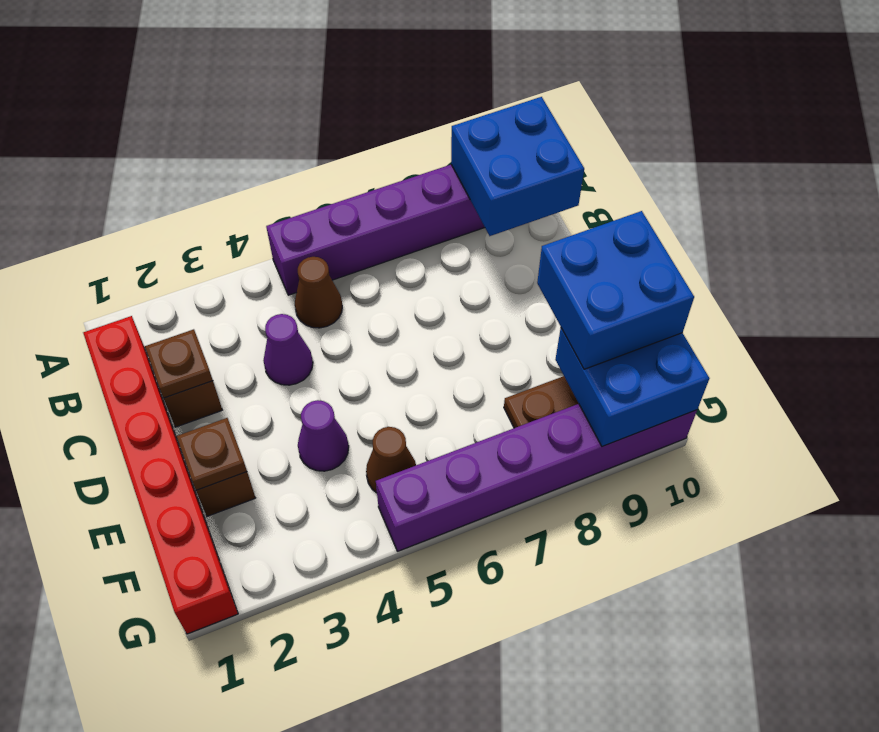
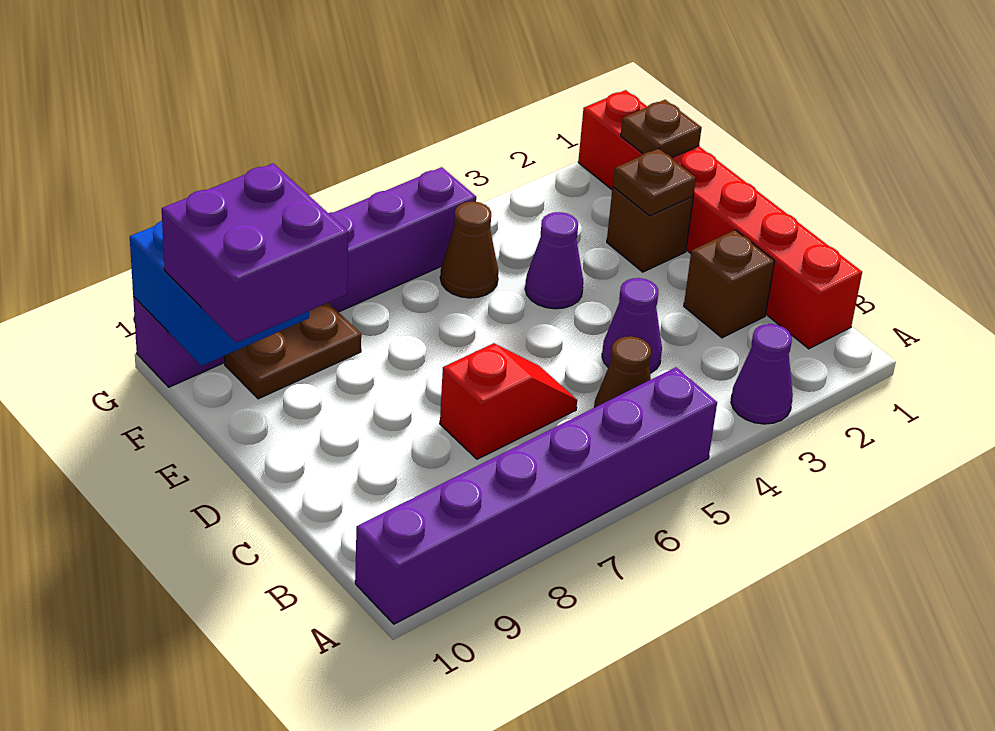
none -> purple cone A3 level 1
blue brick A9:B10 level 2 -> none
brown plate C2 level 2 -> brown plate F1 level 2
none -> red slope C6:C7 level 1 top 7
blue brick E9:F10 level 3 -> purple brick E9:F10 level 3

